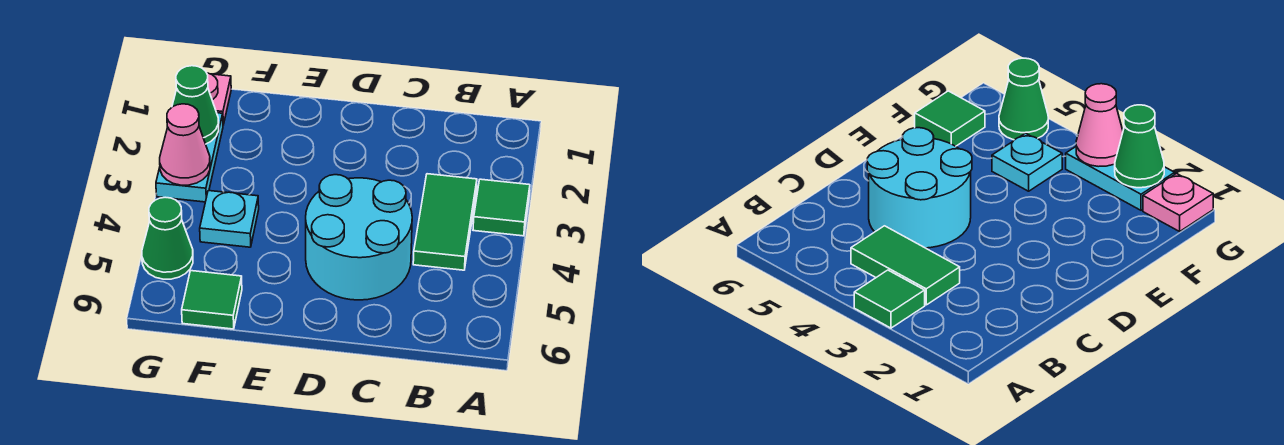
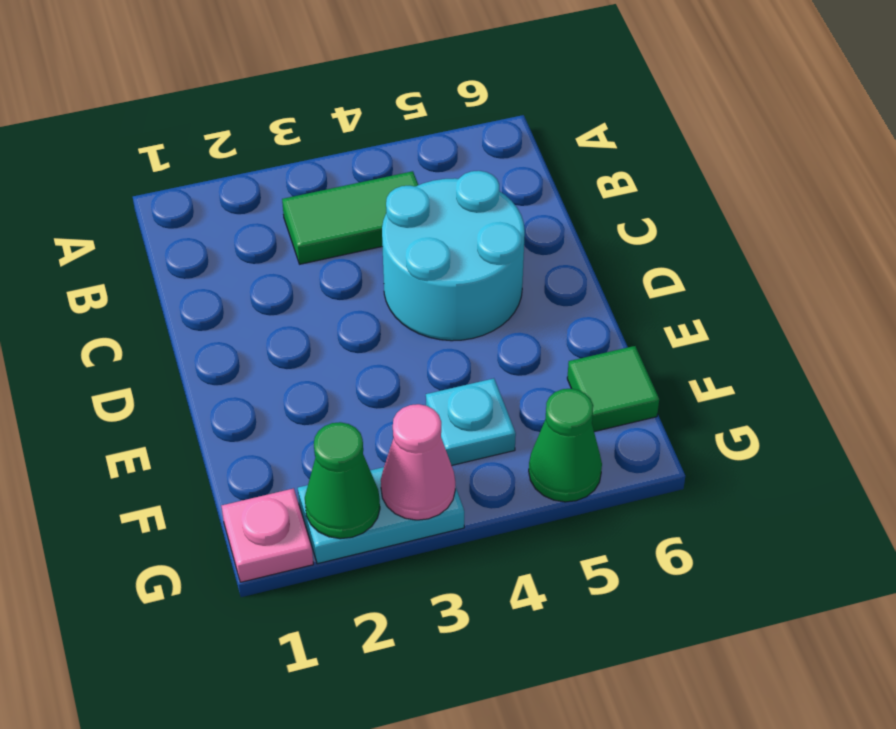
green tile A3 level 1 -> none

